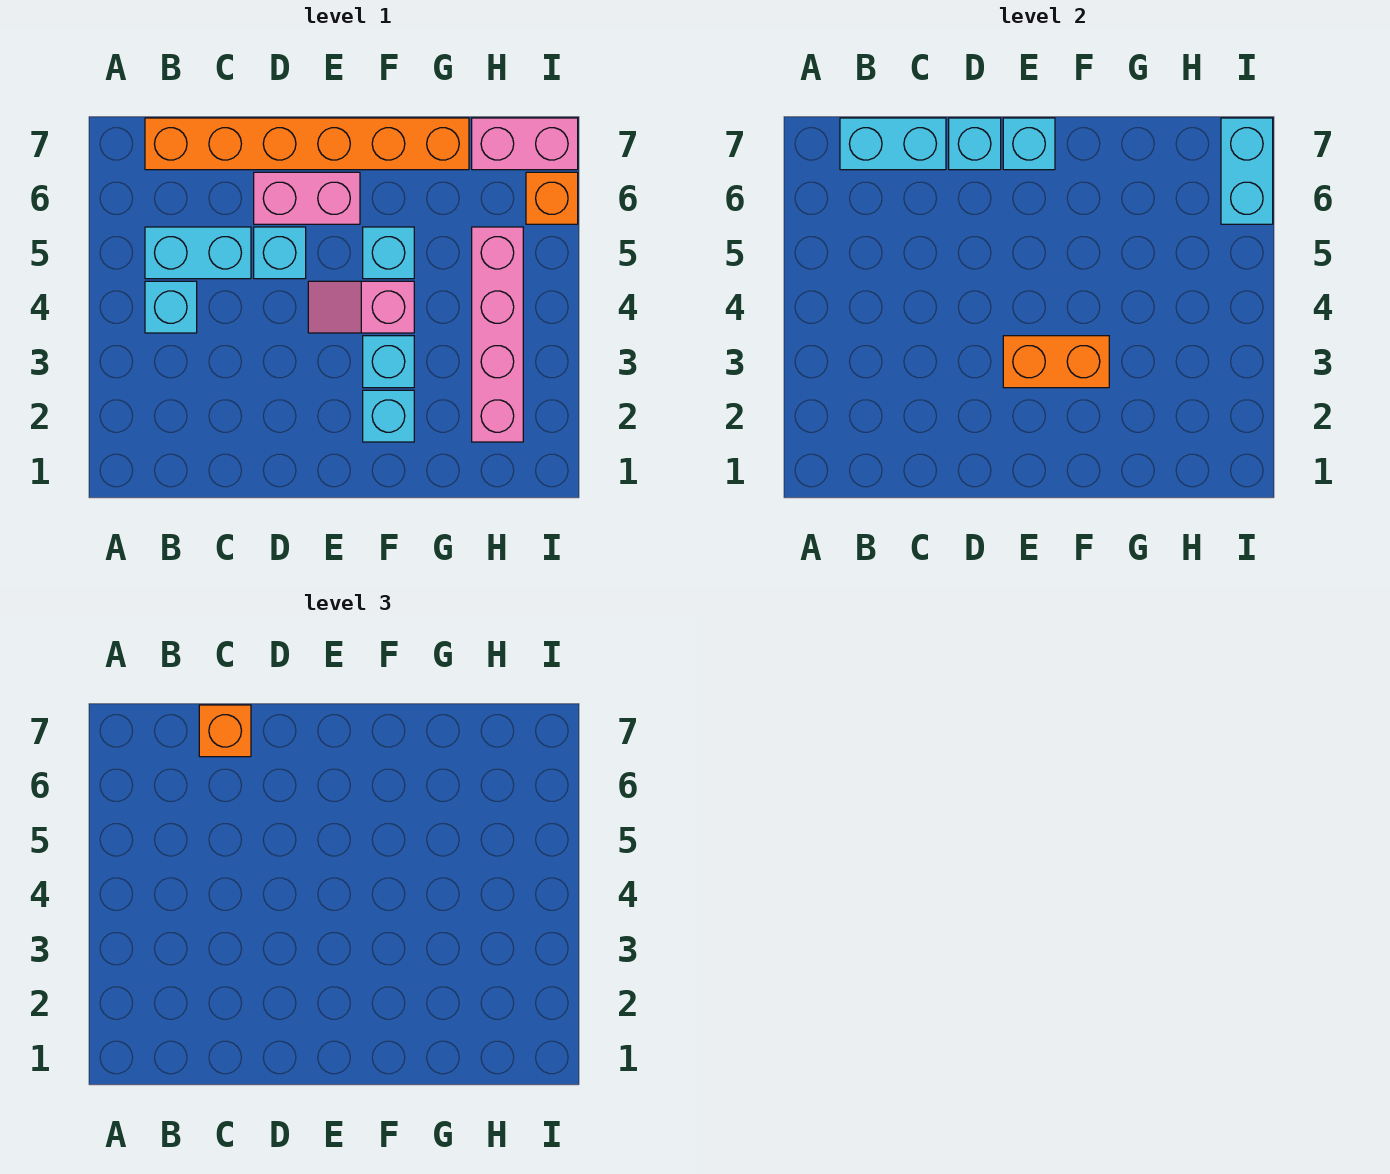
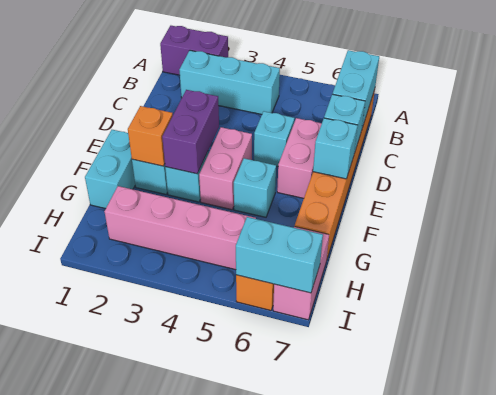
none -> purple brick A1:A2 level 1
cyan brick B4 level 1 -> cyan brick B2:B4 level 1
cyan brick B5:C5 level 1 -> cyan brick F1:G1 level 1
orange brick C7 level 3 -> orange brick F2 level 2
orange brick E3:F3 level 2 -> purple brick E3:F3 level 2
pink slope E4:F4 level 1 top F -> pink brick E4:F4 level 1

